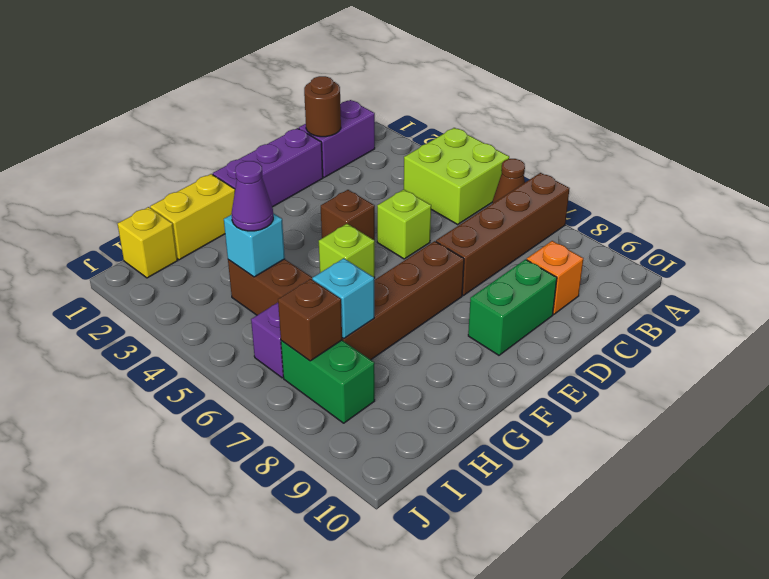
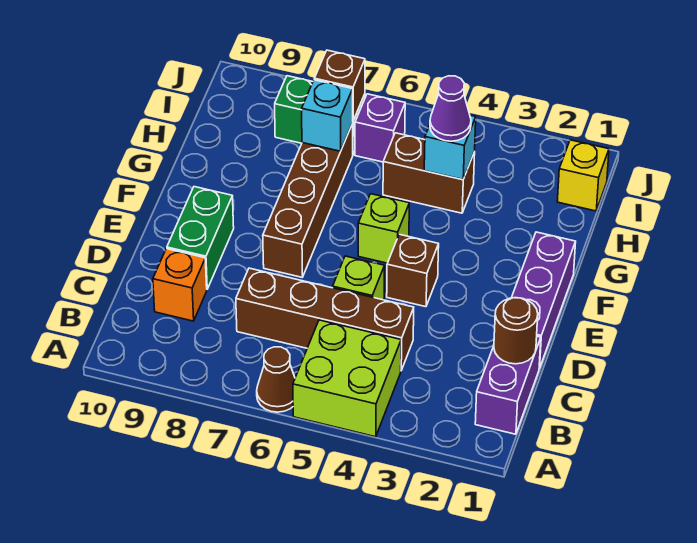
brown brick A7:D7 level 1 -> brown brick C4:C7 level 1
yellow brick G1:H1 level 1 -> none

